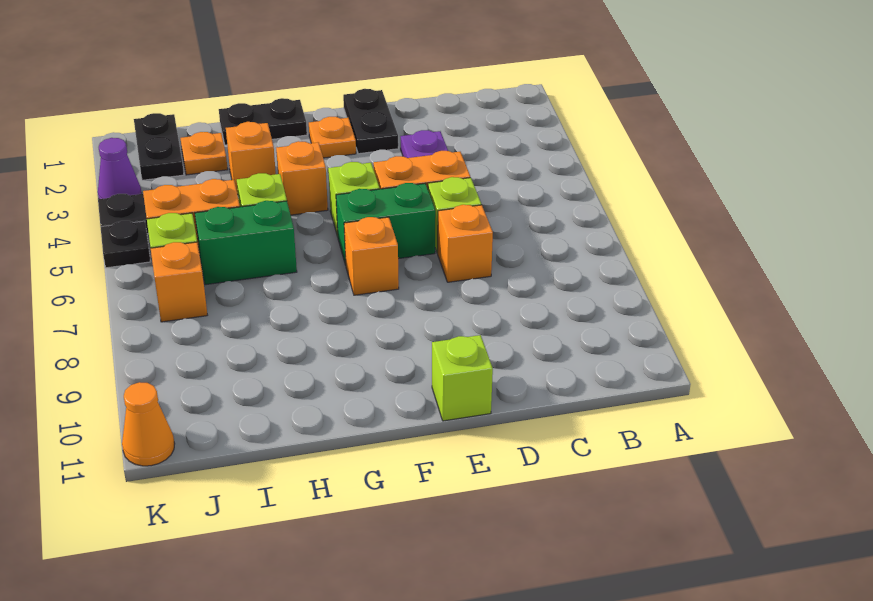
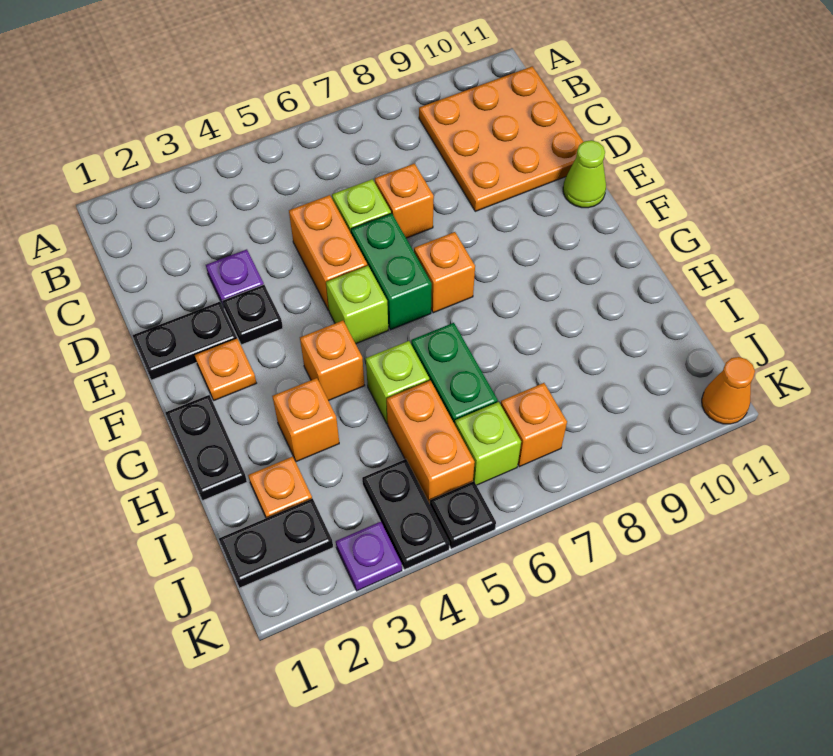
none -> orange plate B9:D11 level 1
none -> black plate E3 level 1
lime brick E11 level 1 -> lime cone E11 level 1
purple cone K3 level 1 -> purple plate K3 level 1

